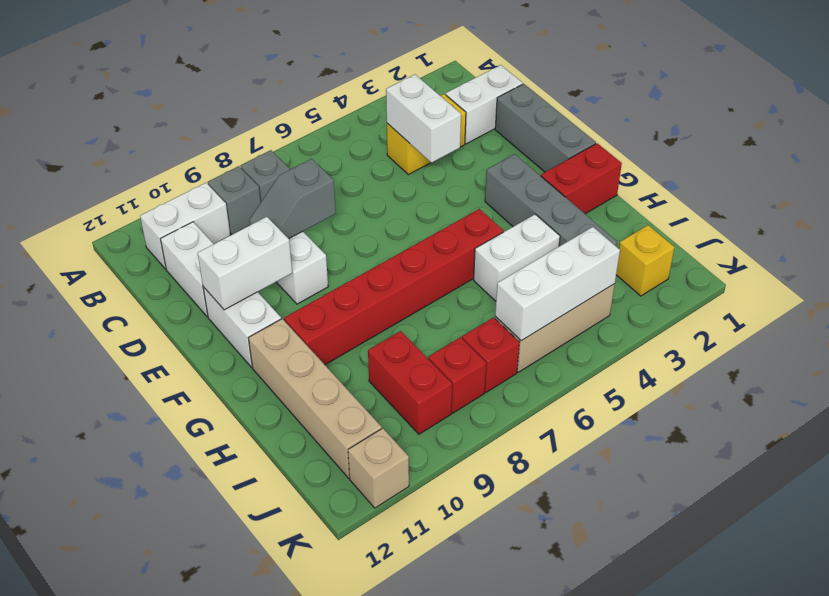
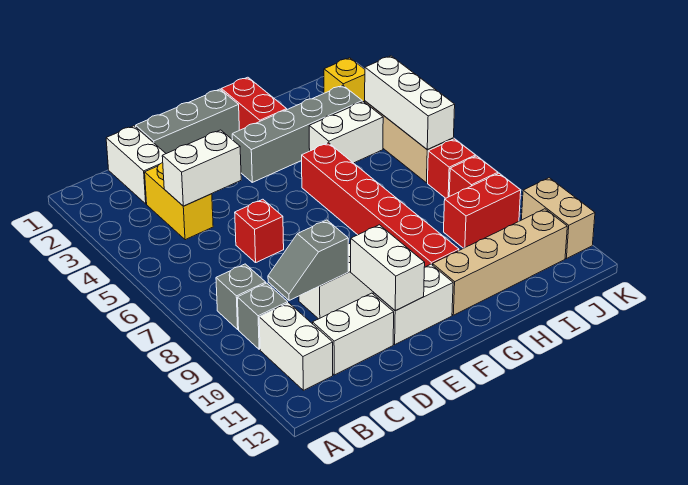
none -> red brick D6 level 1
grey slope D8:D9 level 2 top 8 -> grey slope C9:D9 level 2 top D
white brick H4:H5 level 1 -> white brick H4:I4 level 1
tan brick K11 level 1 -> tan brick K10:K11 level 1

